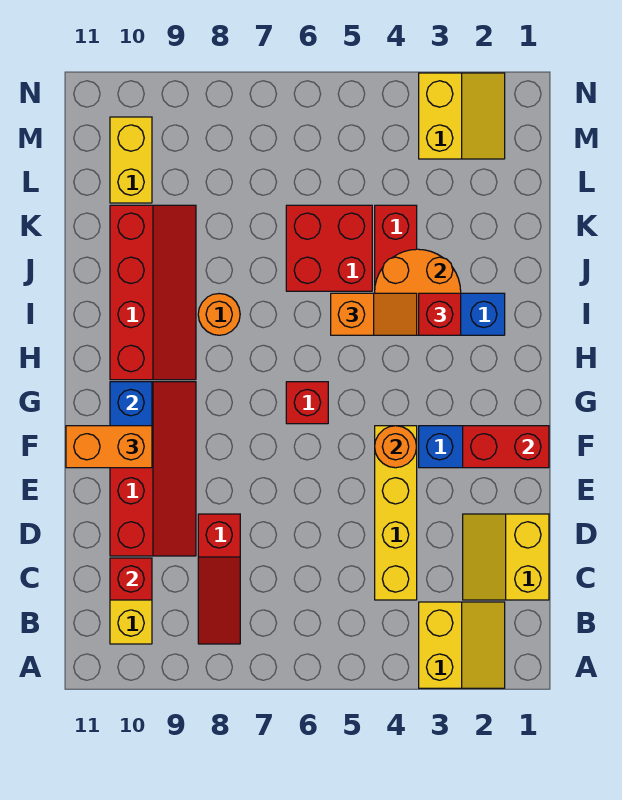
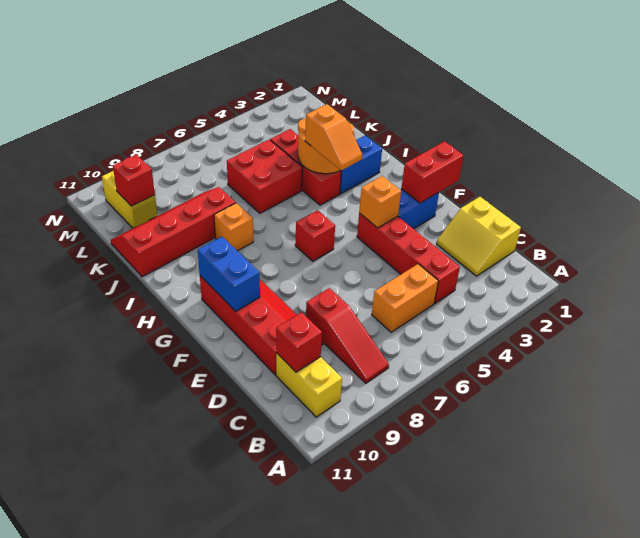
yellow slope A2:B3 level 1 top 3 -> none
yellow brick C4:F4 level 1 -> red brick C4:F4 level 1
orange round brick F4 level 2 -> orange brick F4 level 2
orange brick F10:F11 level 3 -> orange brick C5:C6 level 1
red slope H9:K10 level 1 top 10 -> red slope J8:K11 level 1 top J
red brick I3 level 3 -> red brick L10 level 2
orange slope I4:I5 level 3 top 5 -> orange slope H4:I4 level 3 top I
orange round brick I8 level 1 -> orange brick I8 level 1
yellow slope M2:N3 level 1 top 3 -> none

